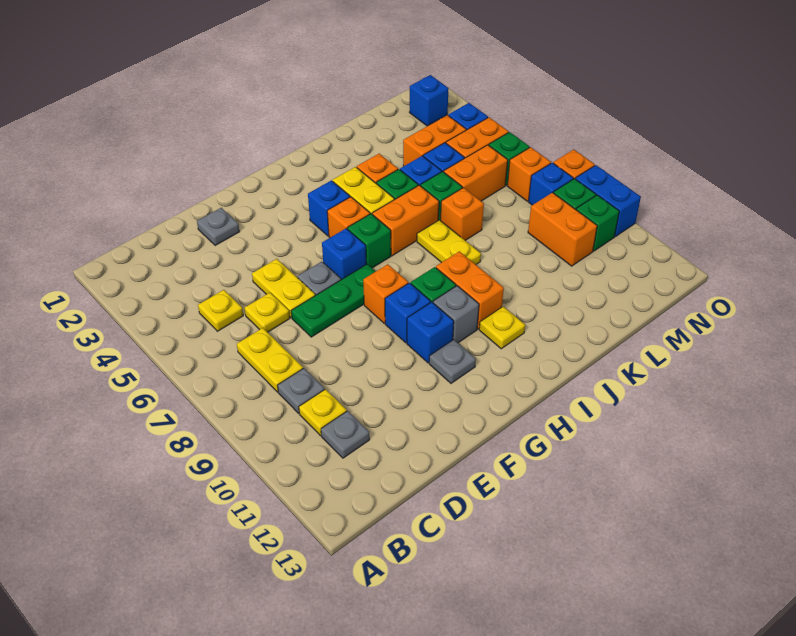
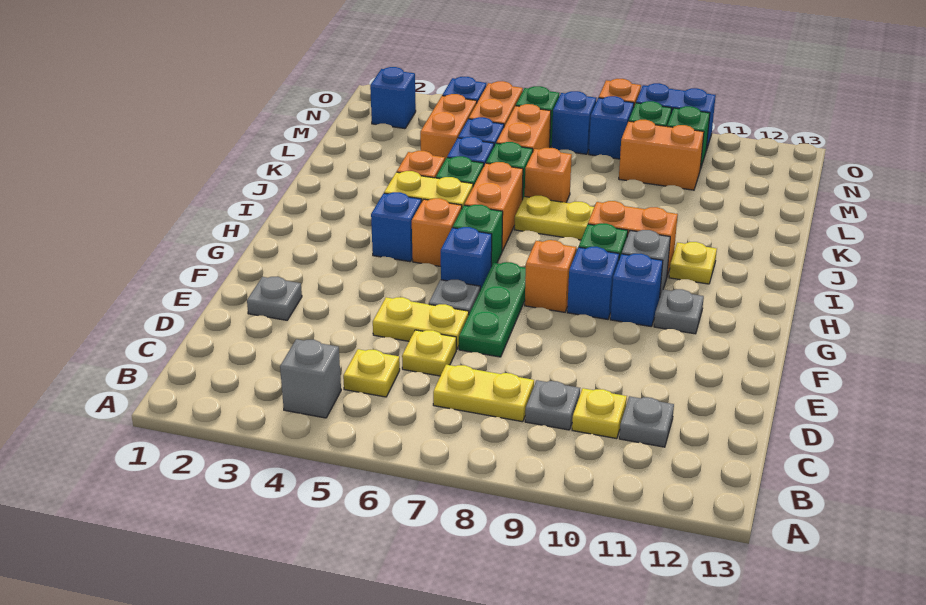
none -> grey brick B4 level 1
orange brick N7 level 1 -> blue brick N7 level 1

